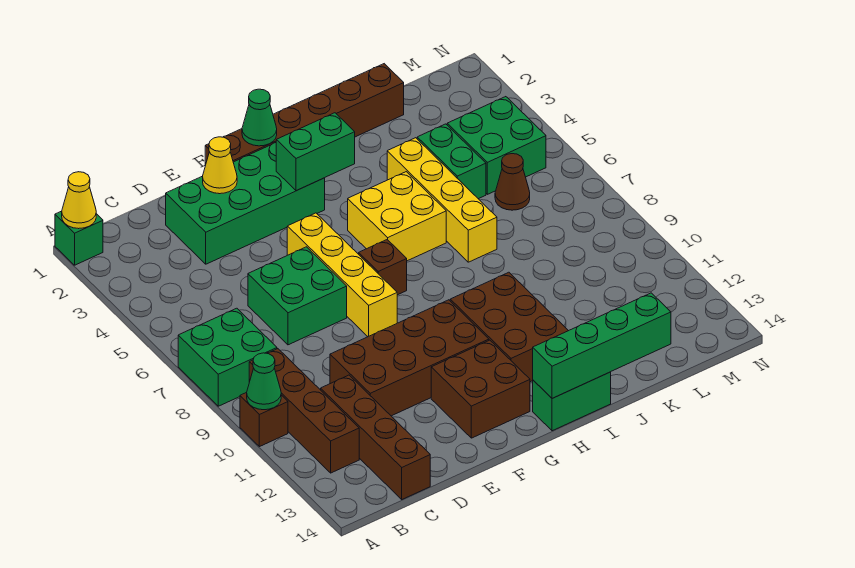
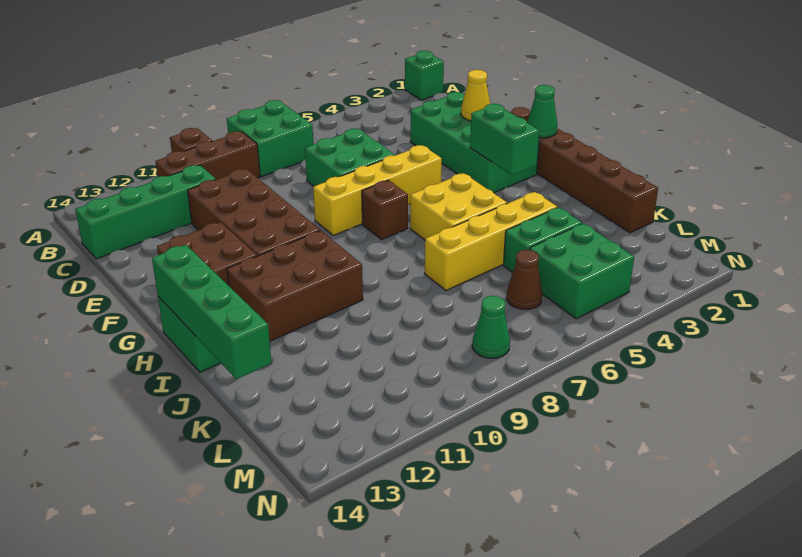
yellow cone A1 level 2 -> none
green cone A10 level 2 -> green cone M8 level 1
brown brick B9:B12 level 1 -> brown brick B9:B11 level 1
brown brick C11:C14 level 1 -> green brick C11:C14 level 1

